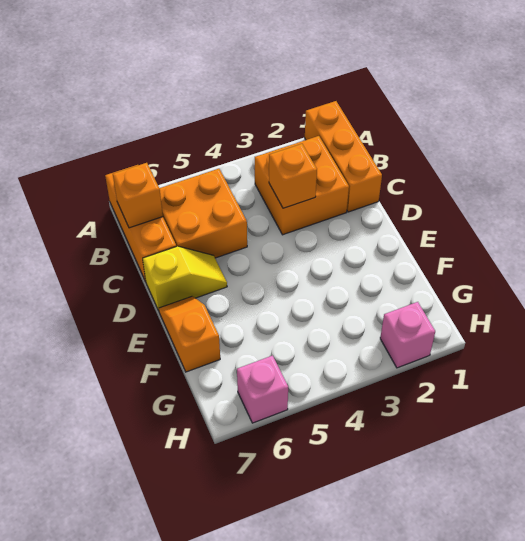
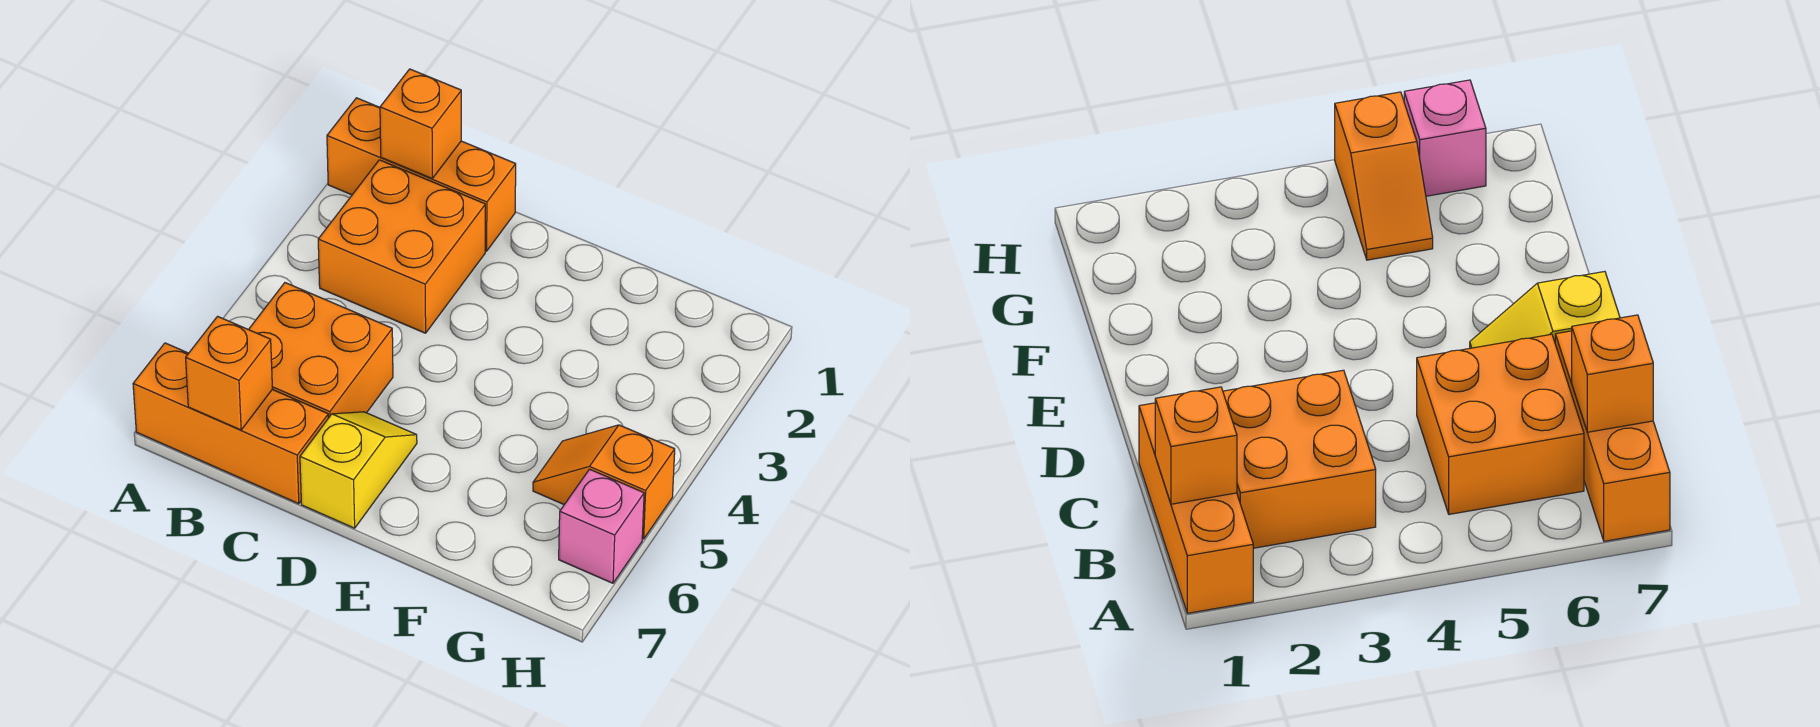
orange brick C3 level 2 -> orange brick B1 level 2
orange slope E7:F7 level 1 top F -> orange slope G5:H5 level 1 top H
pink brick H2 level 1 -> none

